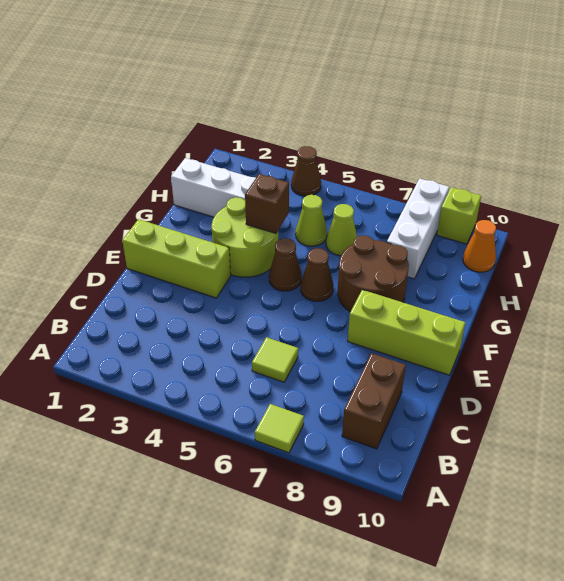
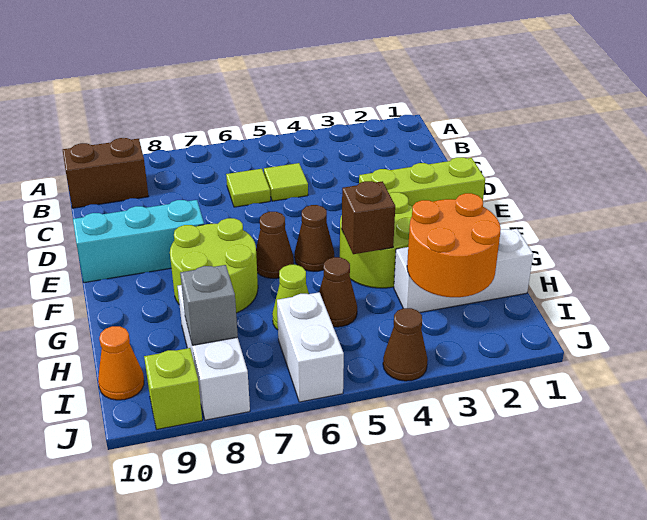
lime tile A7 level 1 -> lime tile C5 level 1
brown brick B9:C9 level 1 -> brown brick B9:B10 level 1
lime brick E8:E10 level 1 -> cyan brick E8:E10 level 1
brown round brick F7:G8 level 1 -> lime round brick F7:G8 level 1
none -> orange round brick H2:I3 level 2
lime cone H5 level 1 -> brown cone H5 level 1
none -> white brick I6:J6 level 1
none -> grey brick I8 level 2

